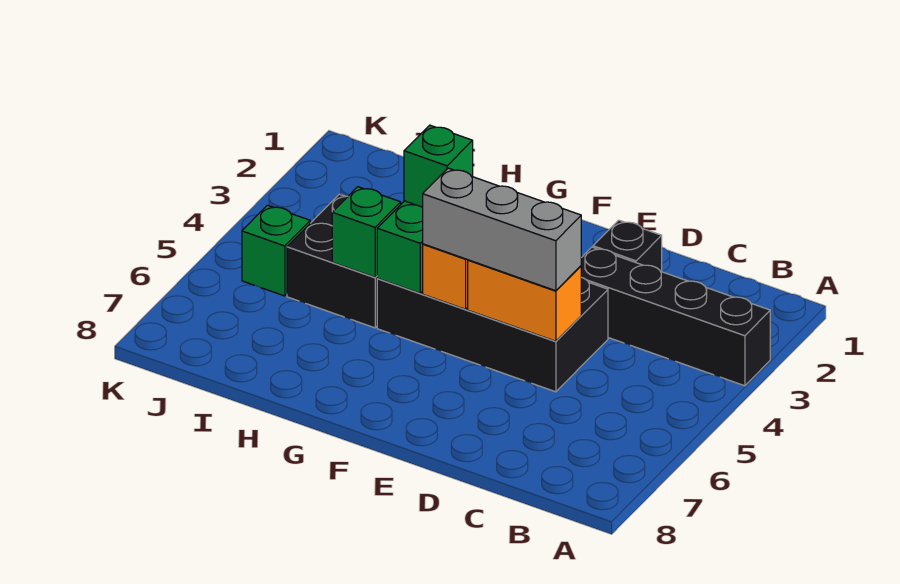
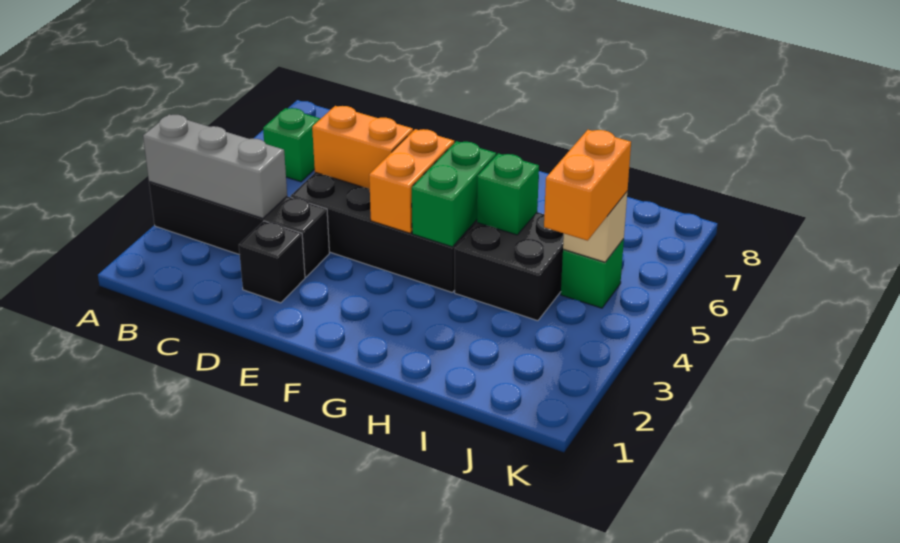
grey brick D5:F5 level 3 -> grey brick A3:C3 level 2
green brick G4 level 3 -> green brick B6 level 1
none -> orange brick J4:J5 level 3
none -> tan brick J5 level 2

